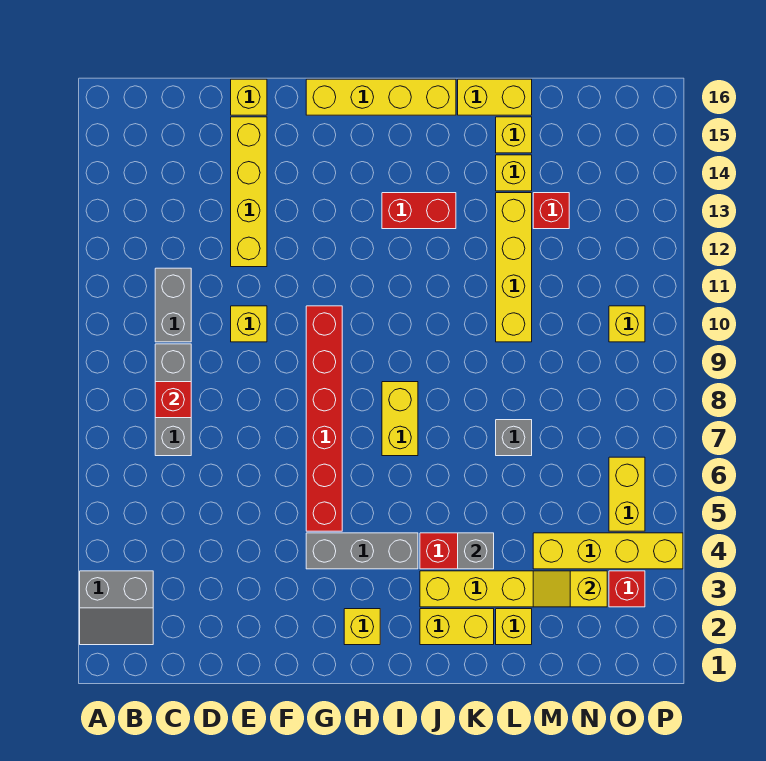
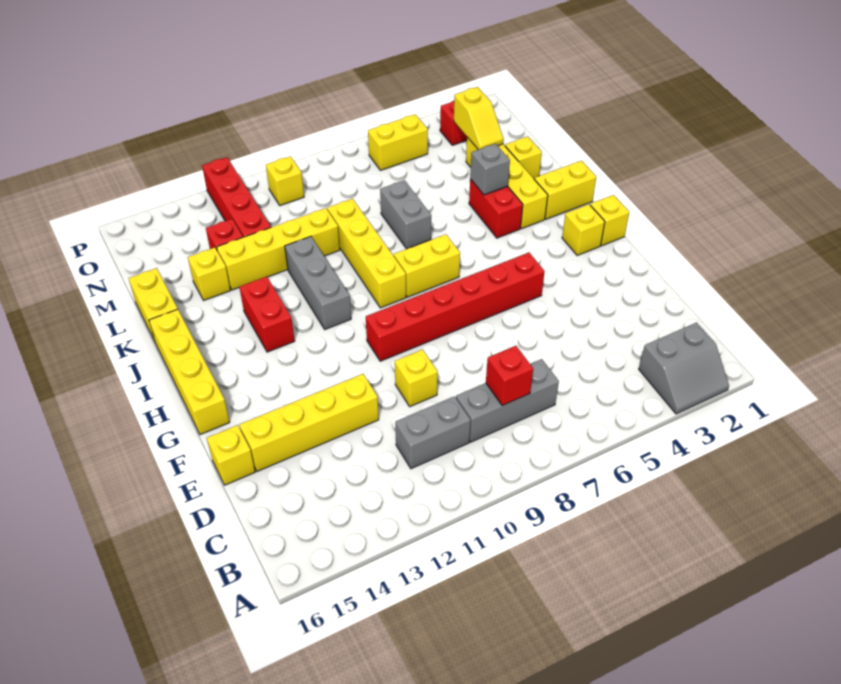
grey slope A2:B3 level 1 top 3 -> grey slope A2:B3 level 1 top B
grey brick G4:I4 level 1 -> grey brick I11:K11 level 1
yellow brick J2:K2 level 1 -> yellow brick J1:J2 level 1
grey brick L7 level 1 -> grey brick K7:L7 level 1
yellow brick L15 level 1 -> yellow brick H1 level 1
yellow brick M4:P4 level 1 -> yellow brick I9:L9 level 1
none -> red brick M12:P12 level 1

